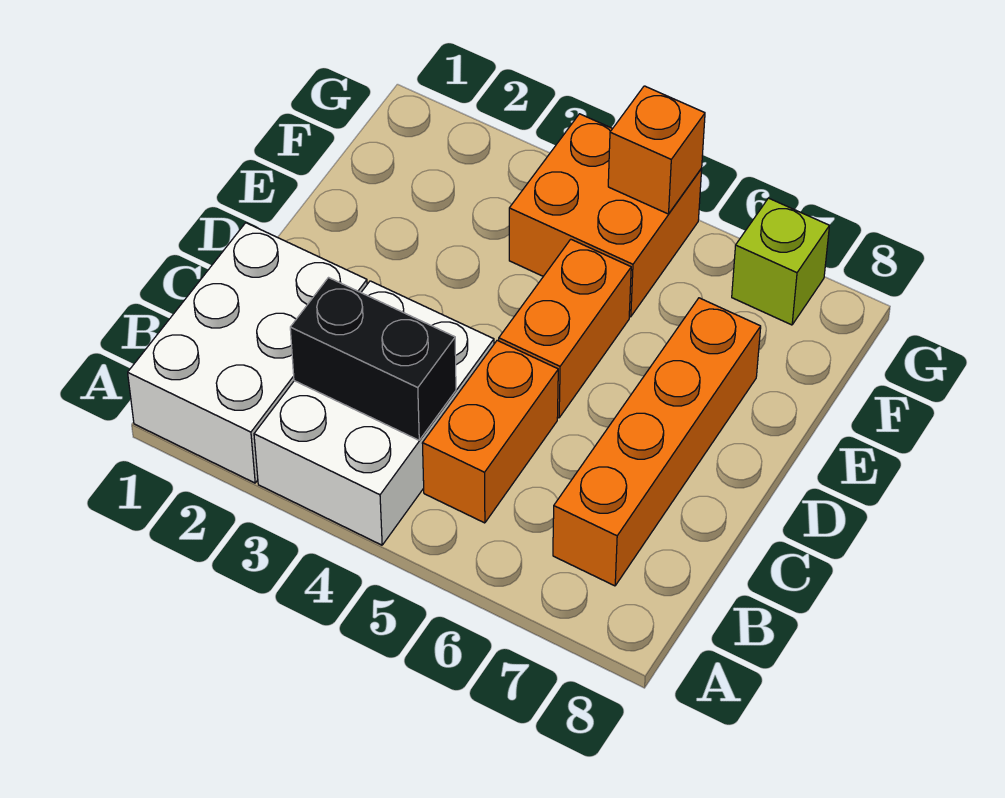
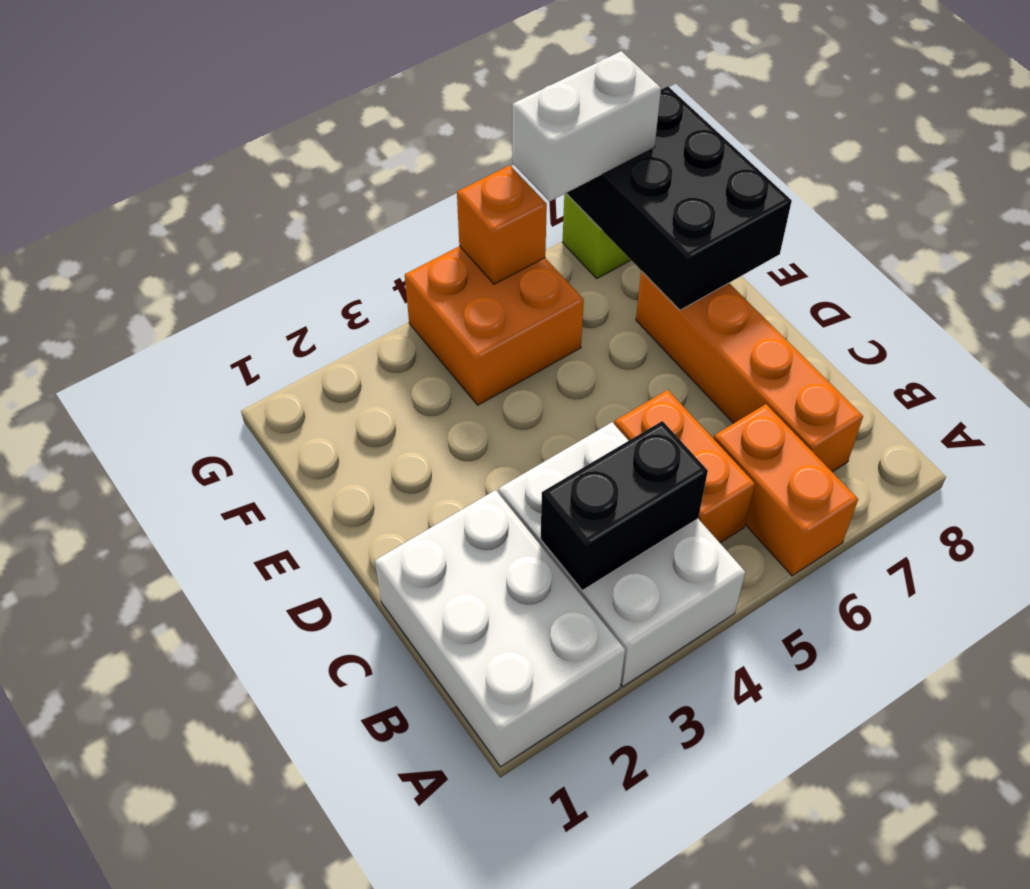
orange brick D5:E5 level 1 -> orange brick A6:B6 level 1
none -> black brick E7:G8 level 2
none -> white brick G6:G7 level 3

